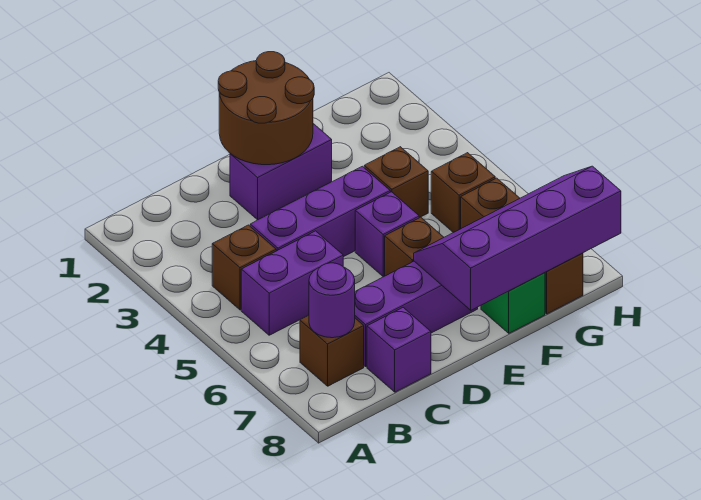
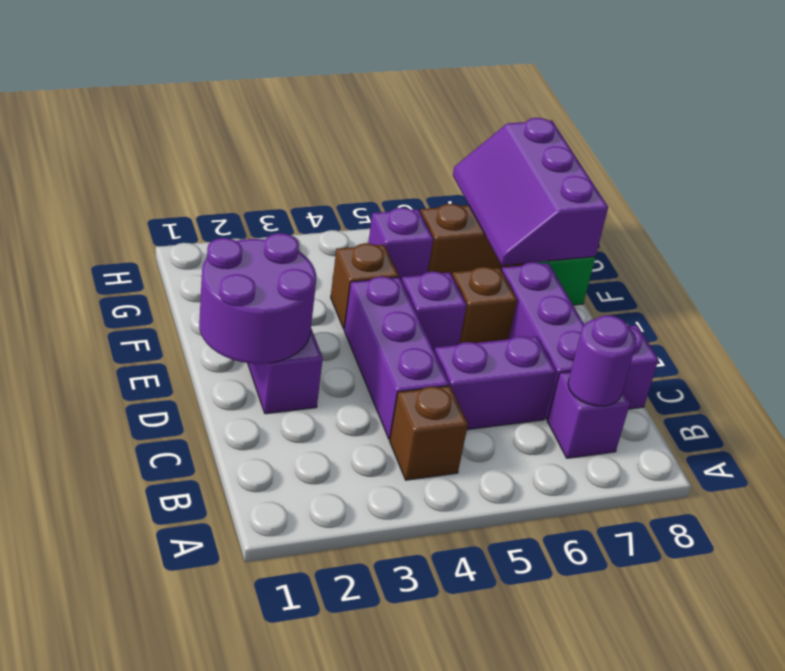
purple brick B5:C5 level 1 -> purple brick C5:C6 level 1
brown brick B7 level 1 -> purple brick B7 level 1
brown round brick D1:E2 level 2 -> purple round brick D1:E2 level 2
purple slope E7:H8 level 2 top 8 -> purple slope F7:H8 level 2 top 8
brown brick G5 level 1 -> purple brick G5 level 1

